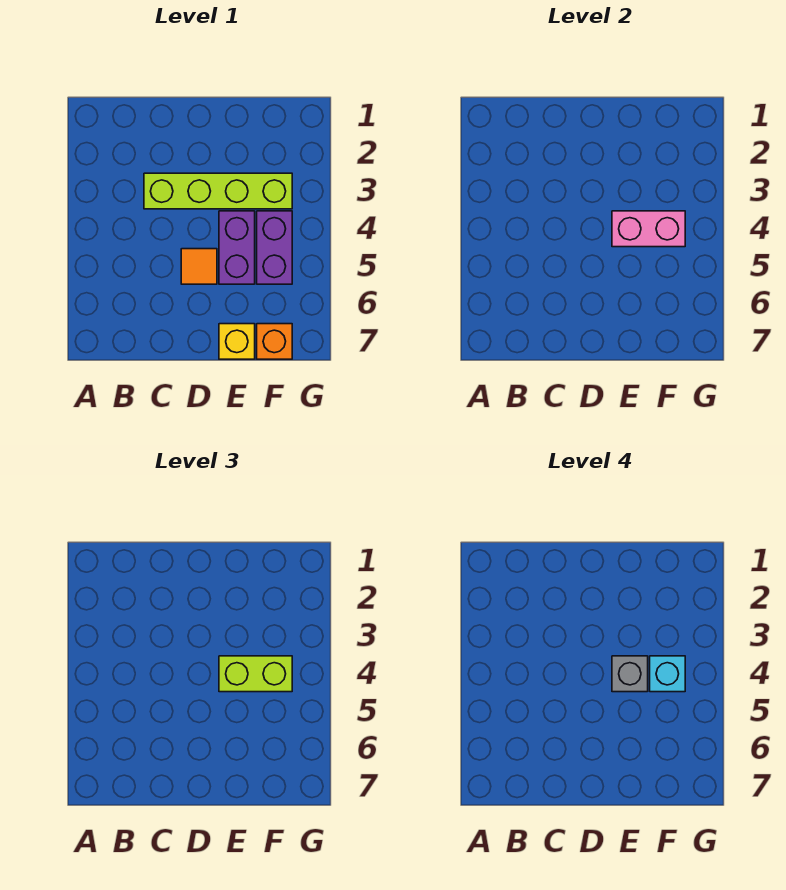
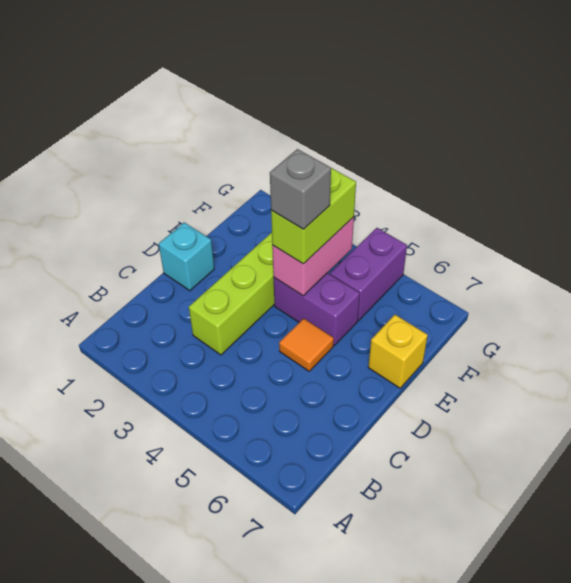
purple brick F4:F5 level 1 -> purple brick F5:G5 level 1
cyan brick F4 level 4 -> cyan brick D1 level 1
orange brick F7 level 1 -> none

